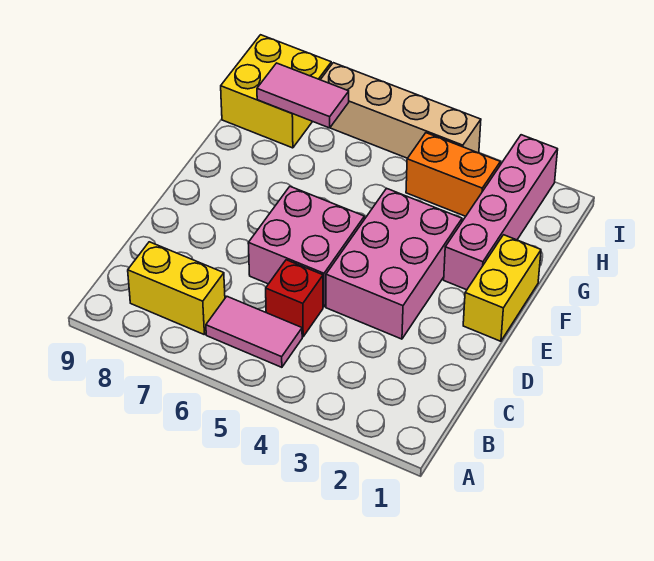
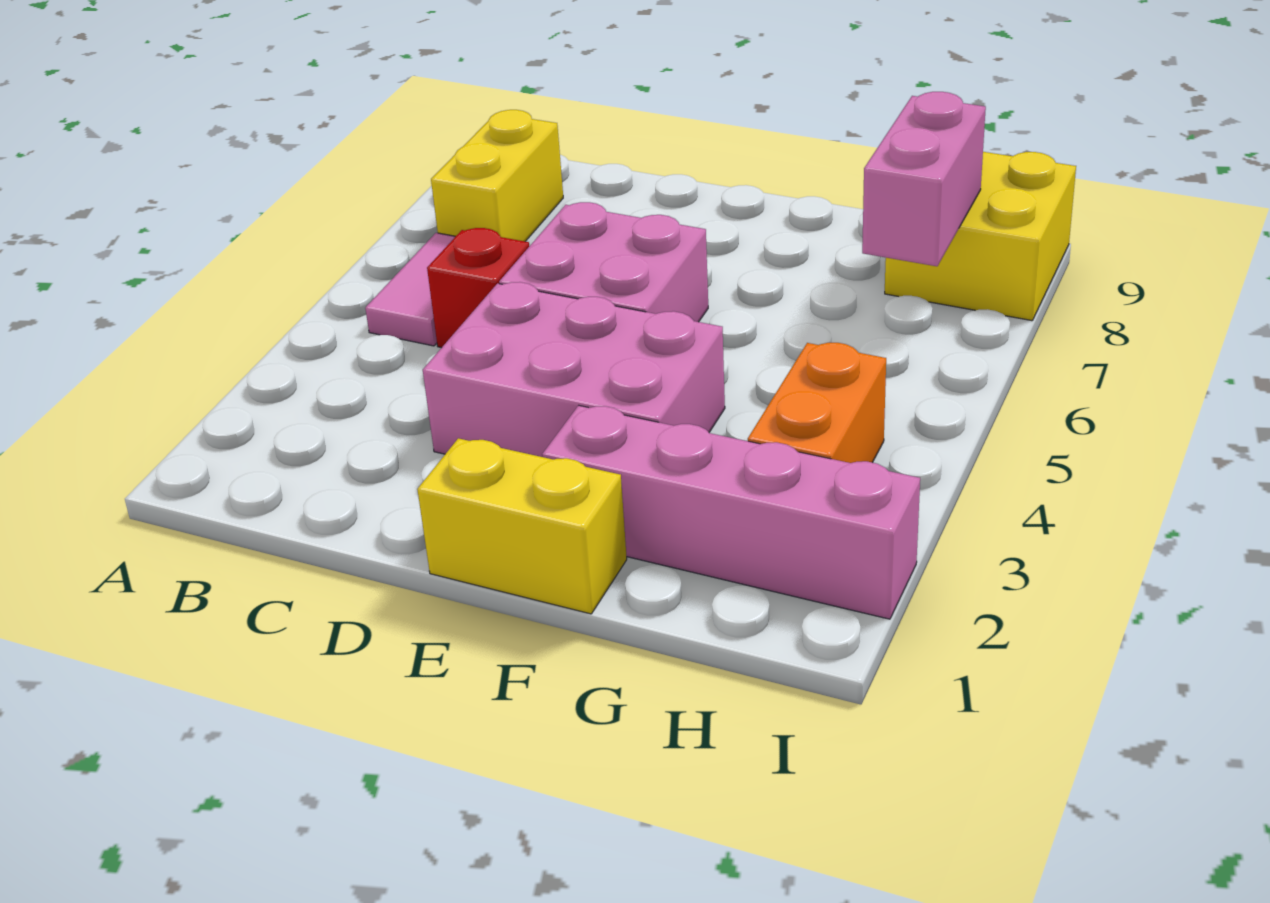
pink tile H7:H8 level 2 -> pink brick H7:H8 level 2
tan brick I4:I7 level 1 -> none

